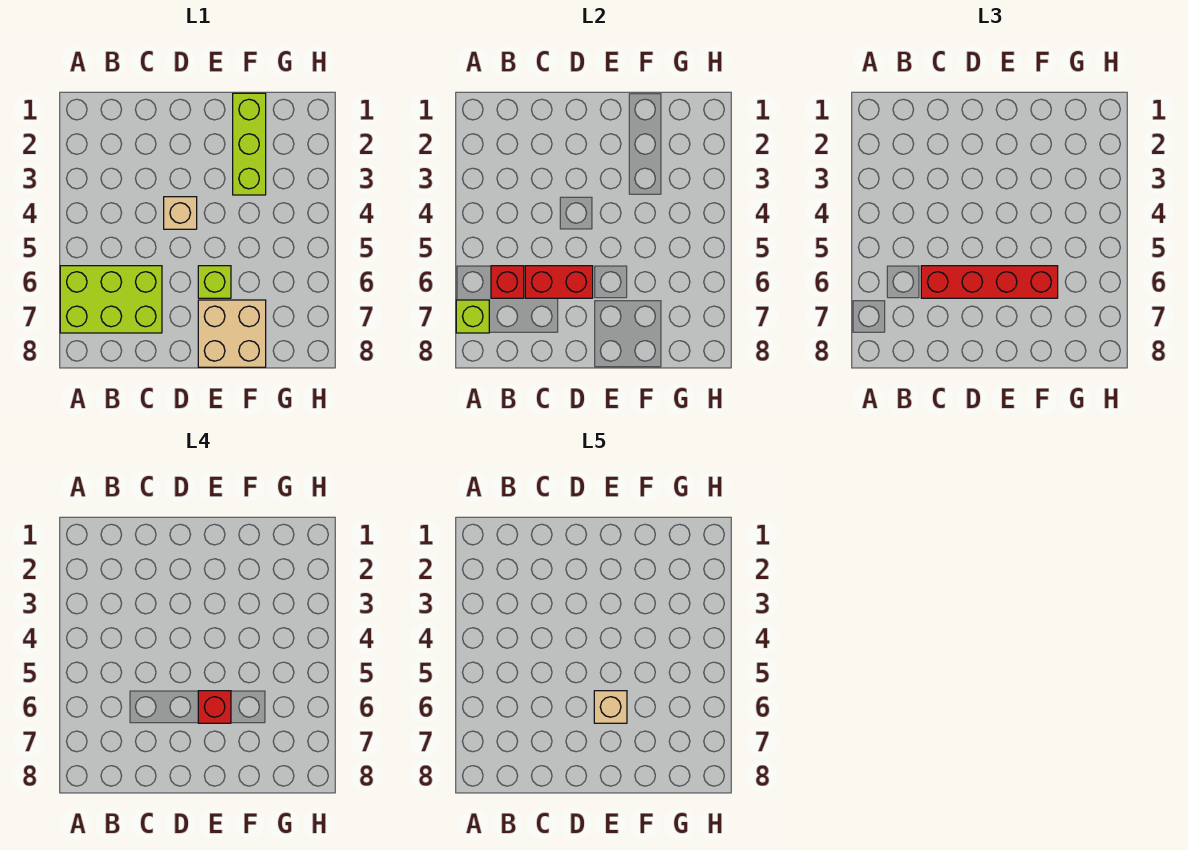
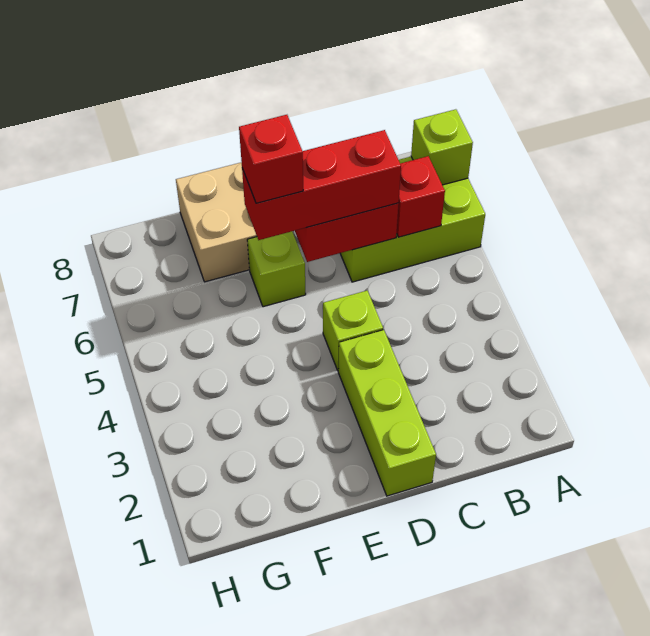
red brick C6:F6 level 3 -> red brick C6:E6 level 3
tan brick D4 level 1 -> lime brick D4 level 1
tan brick E6 level 5 -> none
lime brick F1:F3 level 1 -> lime brick D1:D3 level 1

